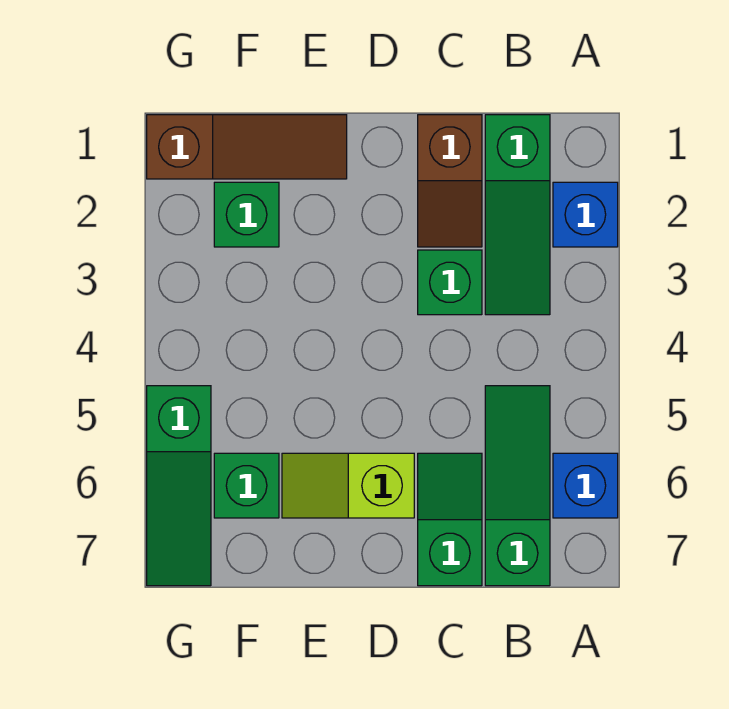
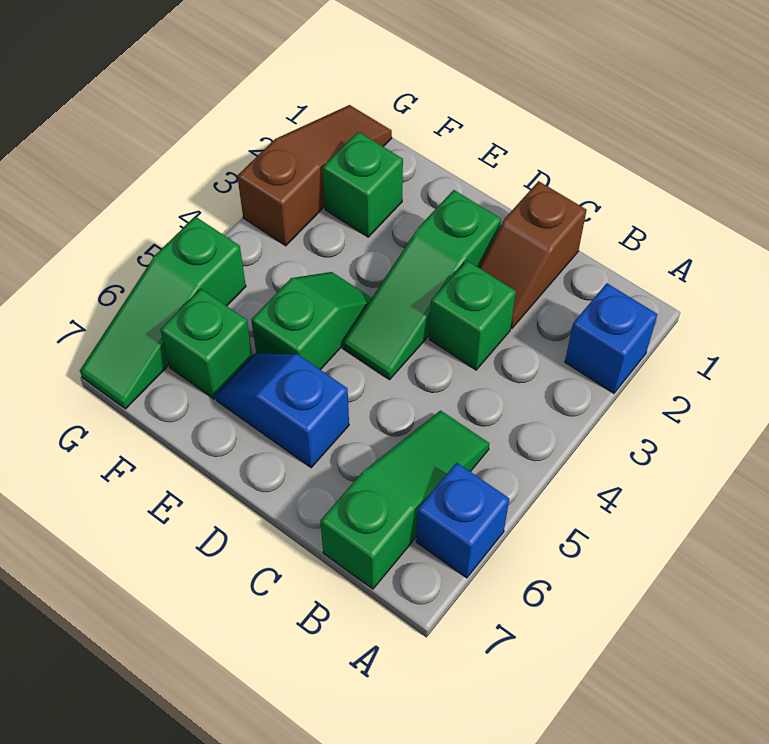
green slope B1:B3 level 1 top 1 -> green slope D2:D4 level 1 top 2
green slope C6:C7 level 1 top 7 -> green slope E4:E5 level 1 top 5
lime slope D6:E6 level 1 top D -> blue slope D6:E6 level 1 top D
brown slope E1:G1 level 1 top G -> brown slope G1:G3 level 1 top 3

